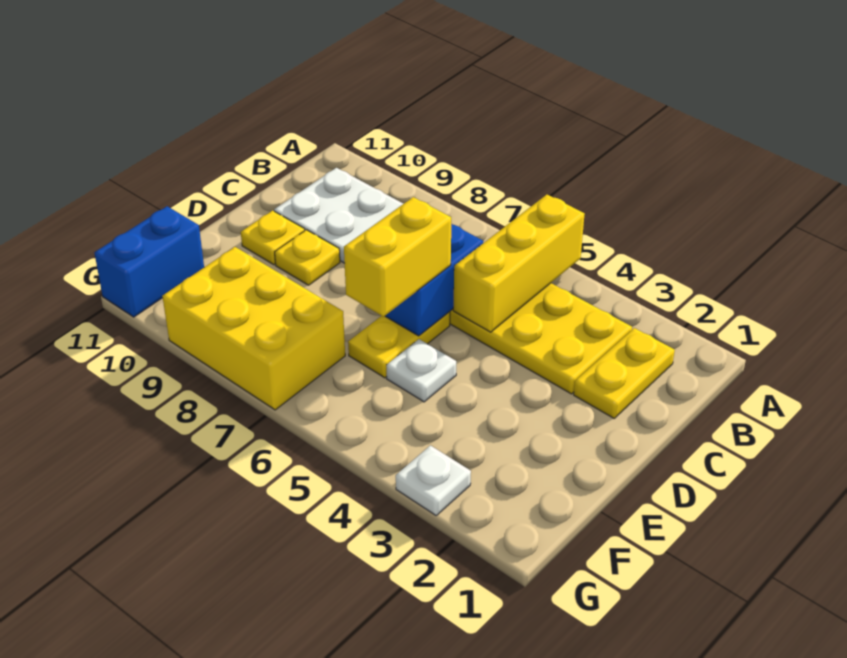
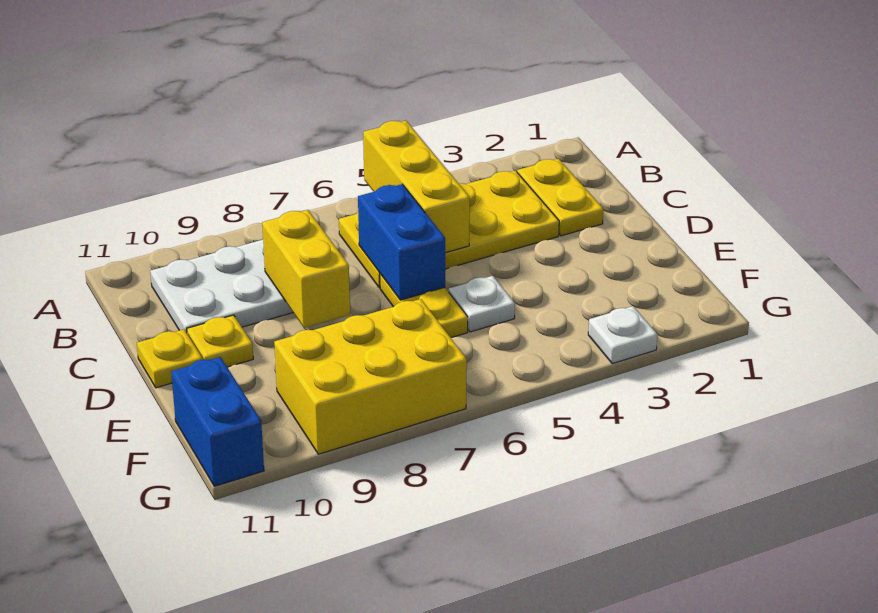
yellow brick D6:E6 level 3 -> yellow brick C8:D8 level 2
yellow plate D9 level 1 -> yellow plate D11 level 1

